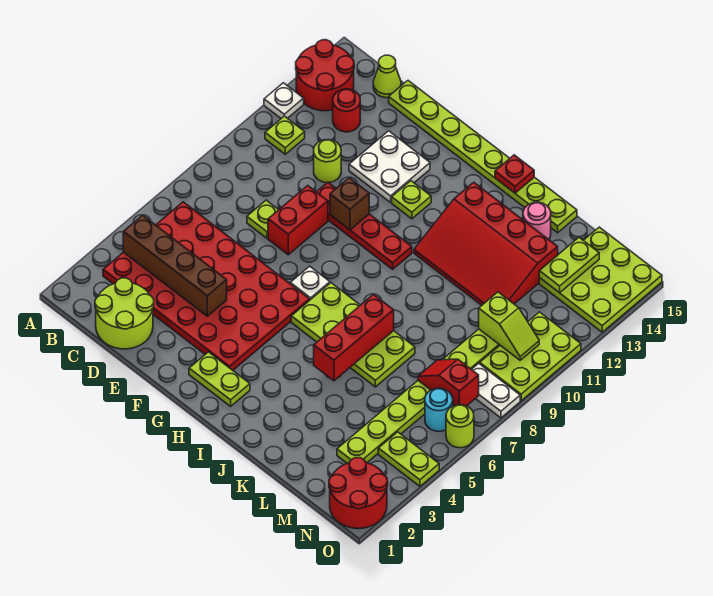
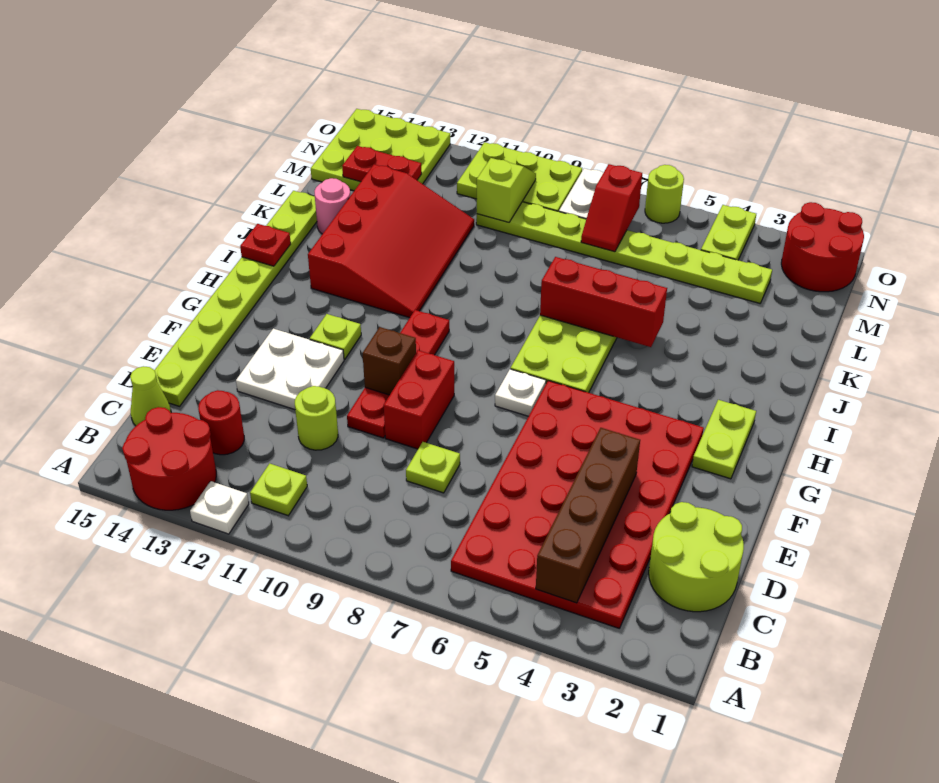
red brick E8:E9 level 1 -> red brick E9:F9 level 1
lime plate M13:M14 level 2 -> red plate M13:M14 level 2
cyan round brick N6 level 1 -> none

